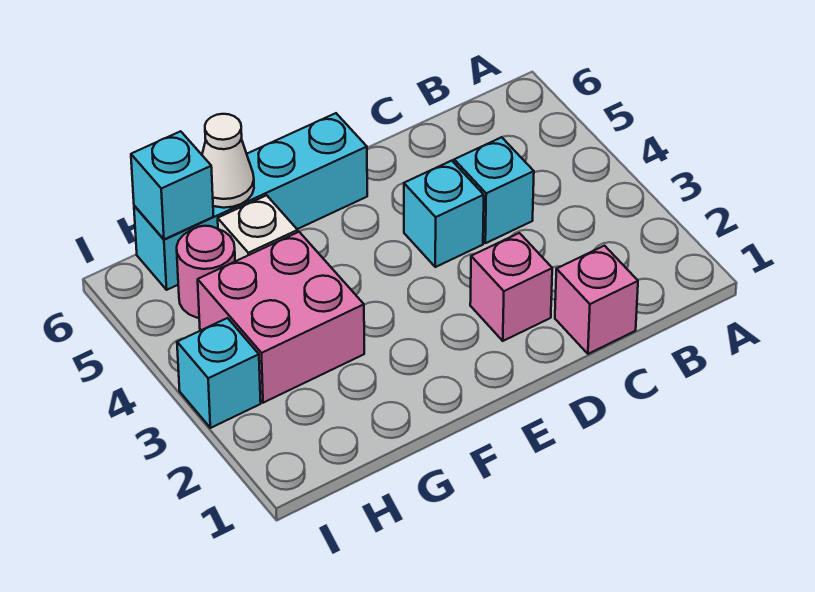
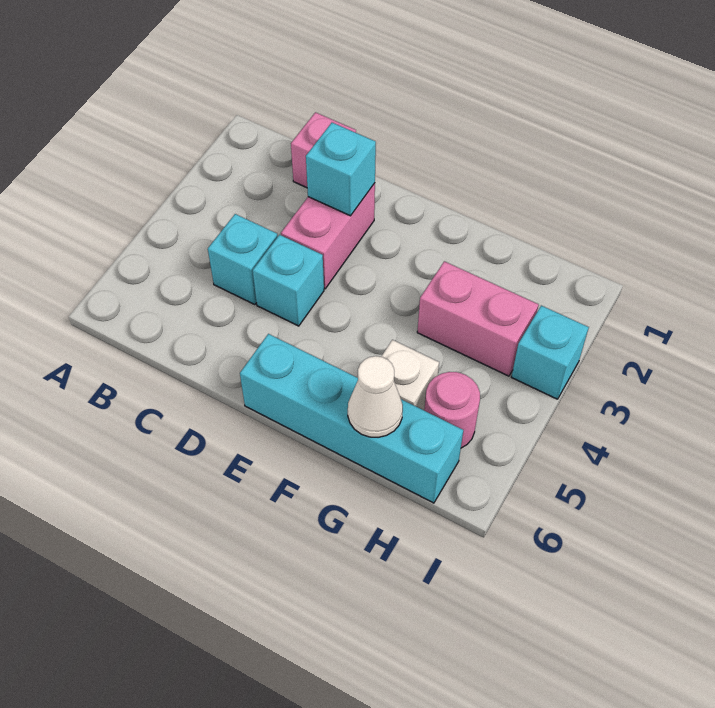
pink brick D2 level 1 -> pink brick D2:D3 level 1
pink brick G3:H4 level 1 -> pink brick G3:H3 level 1
cyan brick H6 level 2 -> cyan brick D2 level 2

